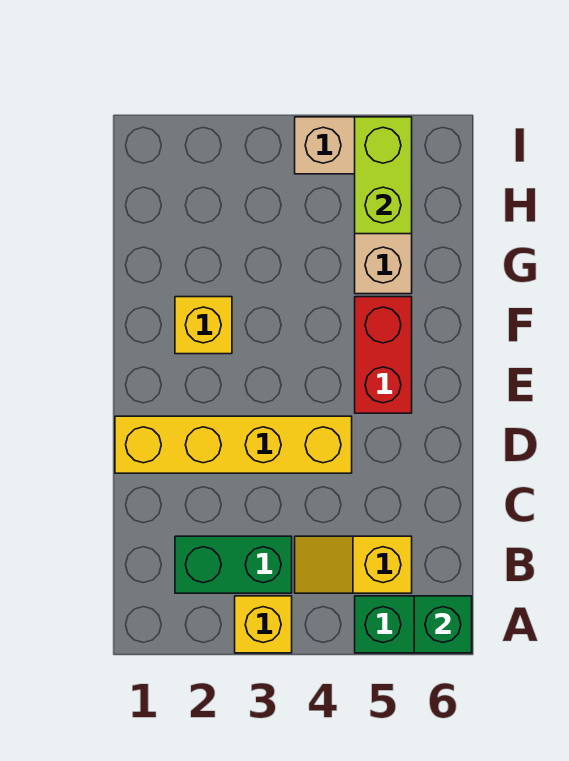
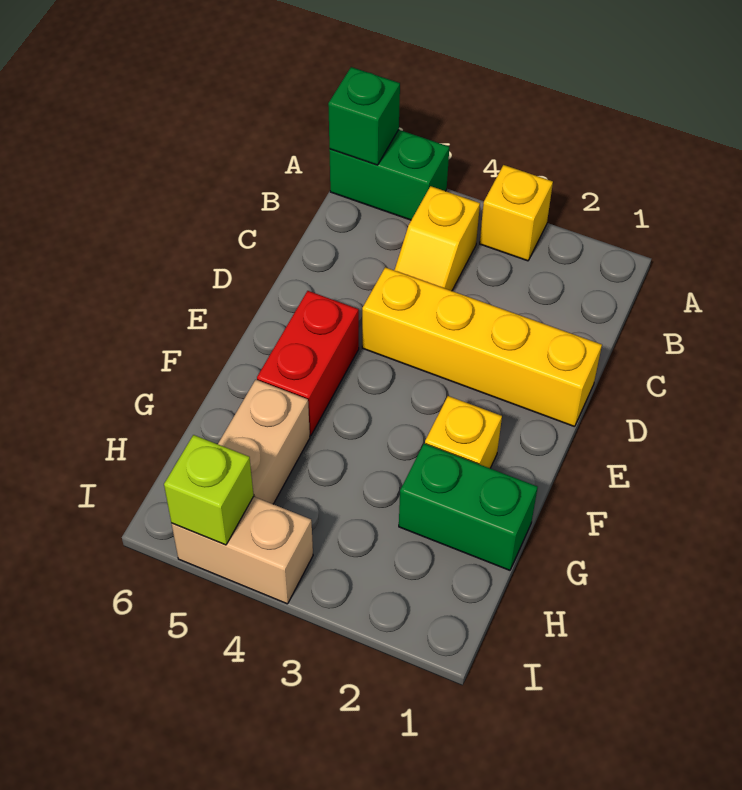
green brick B2:B3 level 1 -> green brick G1:G2 level 1
yellow slope B4:B5 level 1 top 5 -> yellow slope B4:C4 level 1 top B
lime brick H5:I5 level 2 -> lime brick I5 level 2

